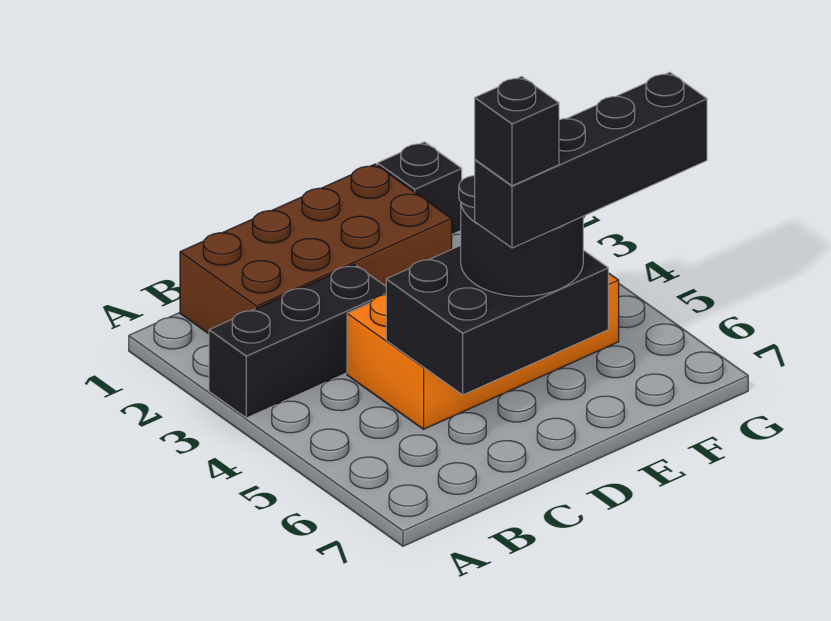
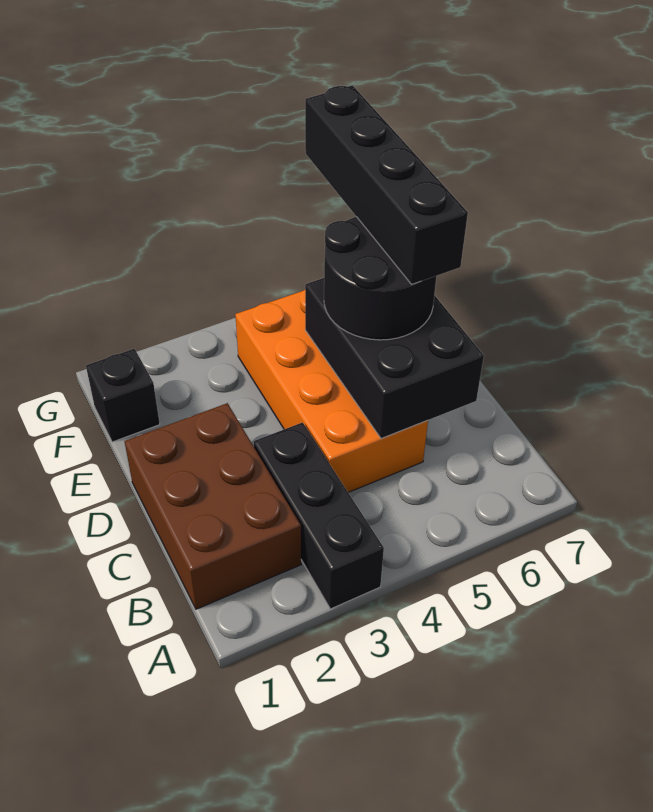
brown brick B1:E2 level 1 -> brown brick B1:D2 level 1
black brick D6 level 5 -> none

